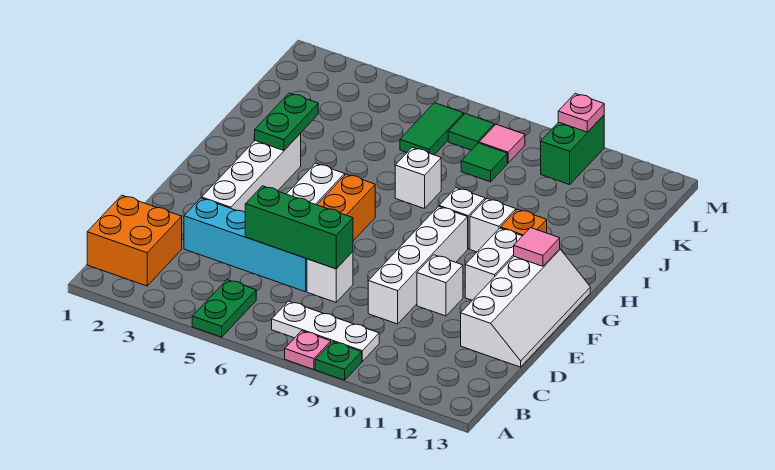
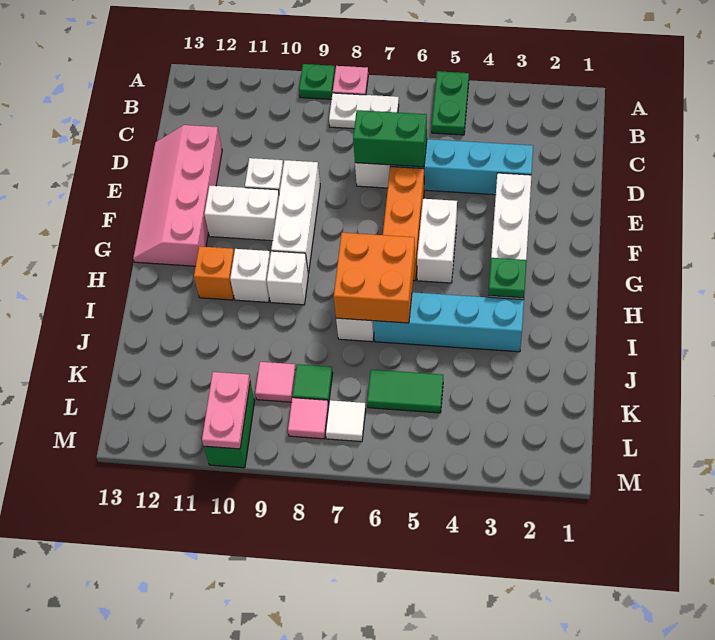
orange brick B1:C2 level 1 -> orange brick H6:I7 level 2
white plate B7:B9 level 1 -> white plate B7:B8 level 1
green brick D5:D7 level 2 -> green brick D6:D7 level 2
white brick D9:G9 level 1 -> white brick E9:G9 level 1
white slope D12:G13 level 1 top 12 -> pink slope D12:G13 level 1 top 12
white brick F11:G11 level 1 -> white brick F10:F11 level 1
pink tile G12 level 2 -> pink tile K9 level 1
green plate H3:I3 level 2 -> green plate H3 level 2
none -> cyan brick I3:I6 level 1
green tile K6:L6 level 1 -> green tile K5:K6 level 1
green tile L7 level 1 -> white tile L7 level 1
pink plate M10 level 2 -> pink plate L10:M10 level 2

